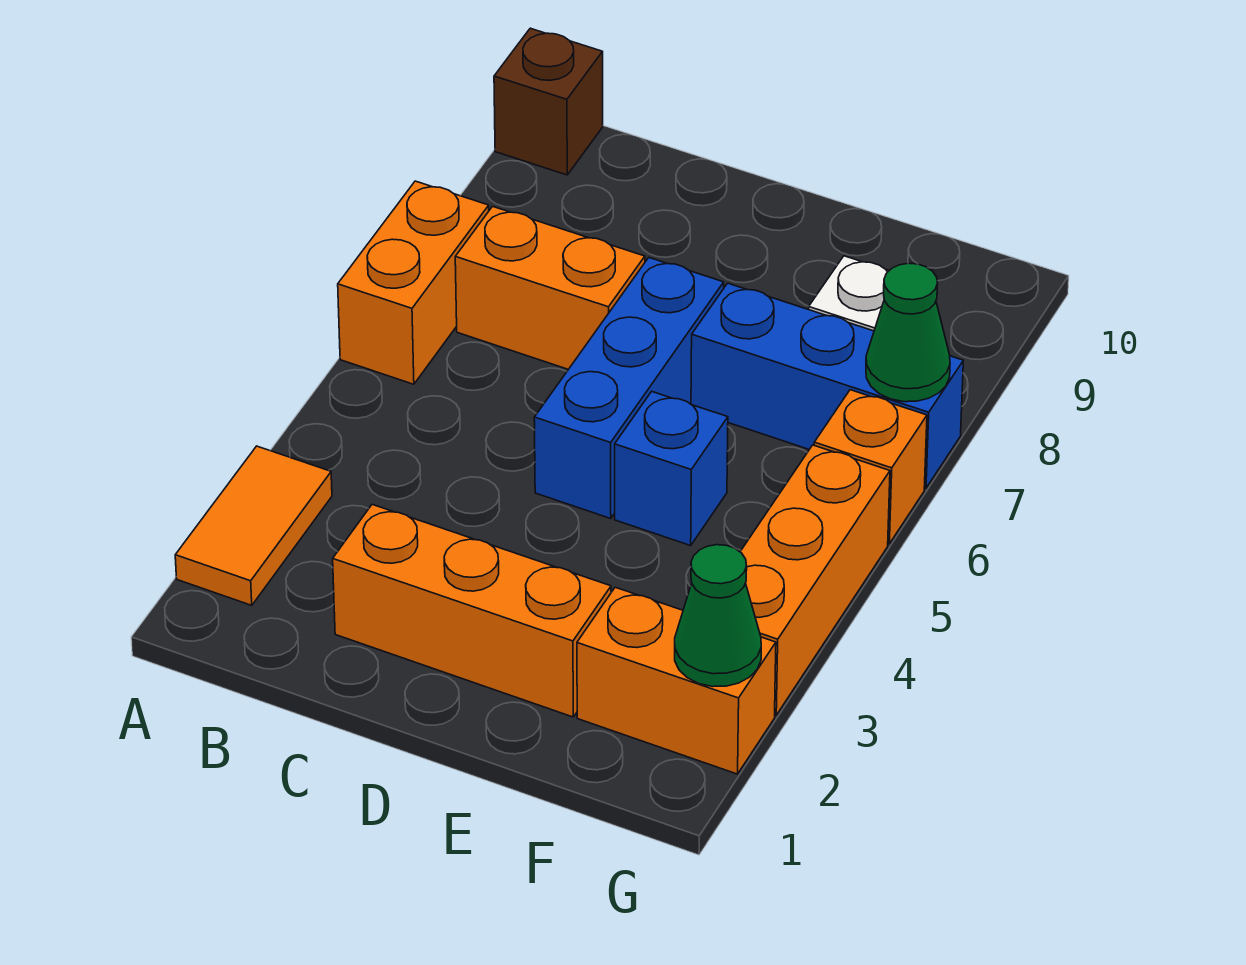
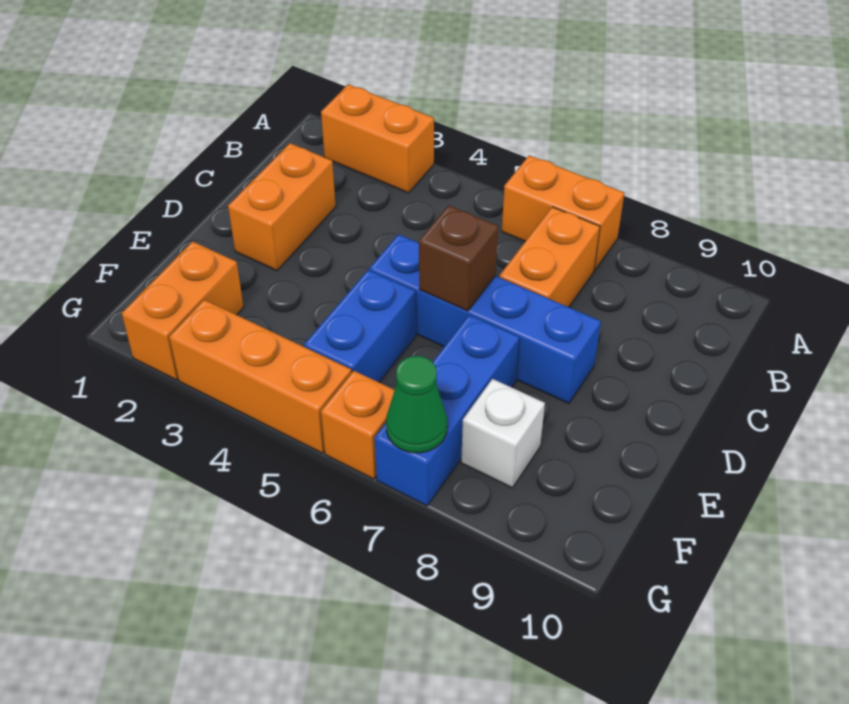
orange tile A2:A3 level 1 -> orange brick A2:A3 level 1
brown brick A10 level 1 -> brown brick D6 level 2
orange brick C2:E2 level 1 -> orange brick C2:D2 level 1
blue brick D5:D7 level 1 -> blue brick D5:D8 level 1
blue brick E5 level 1 -> blue brick E5:F5 level 1
green cone G2 level 2 -> none

